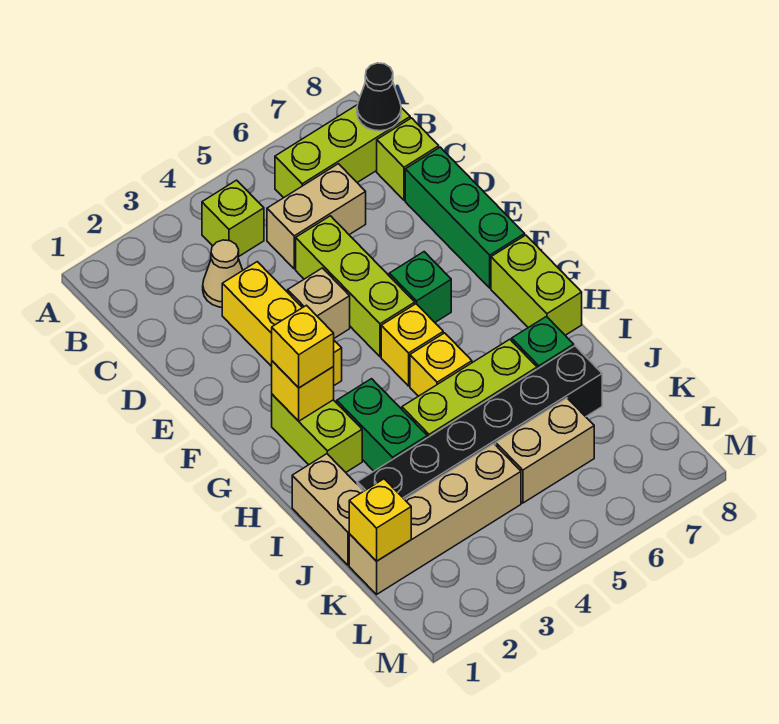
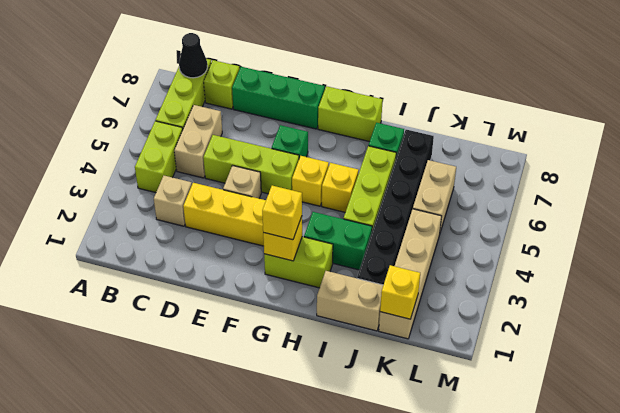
lime brick B4 level 1 -> lime brick B4:B5 level 1
tan cone C3 level 1 -> tan brick C3 level 1

